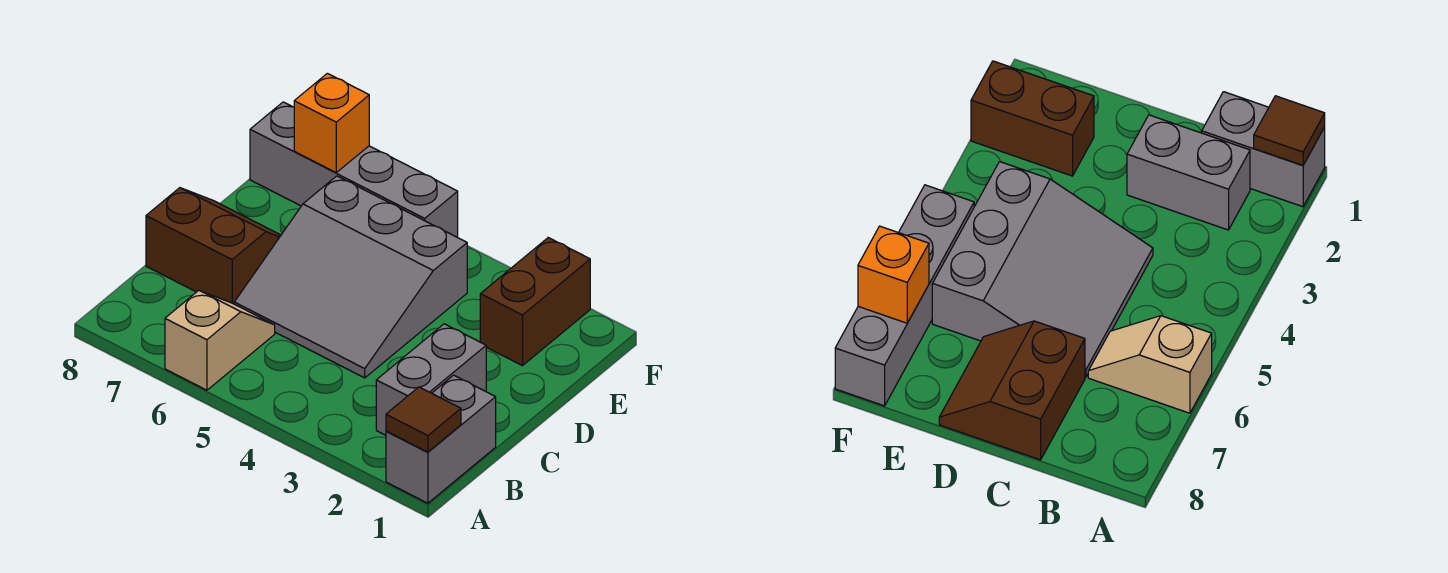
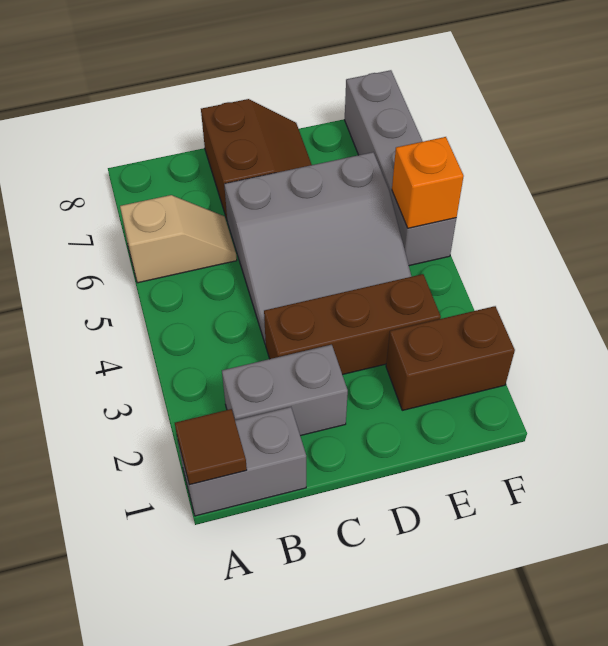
none -> brown brick C3:E3 level 1
grey slope C4:E6 level 1 top E -> grey slope C4:E6 level 1 top 6
orange brick F7 level 2 -> orange brick F5 level 2

